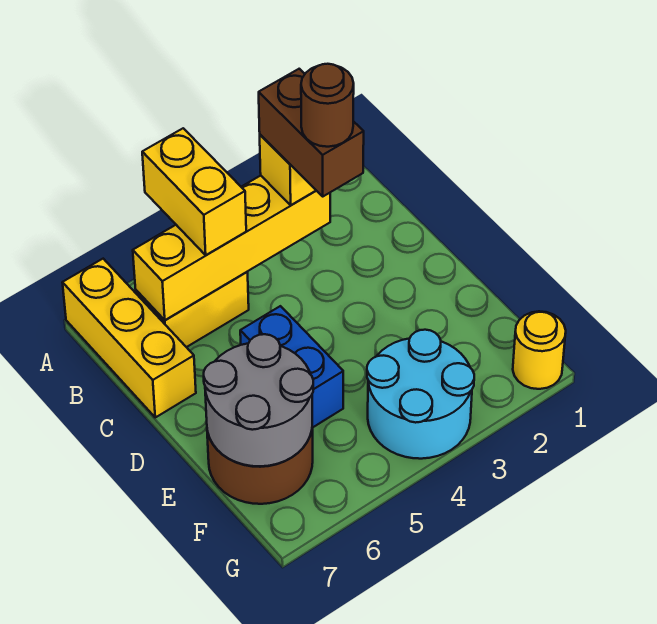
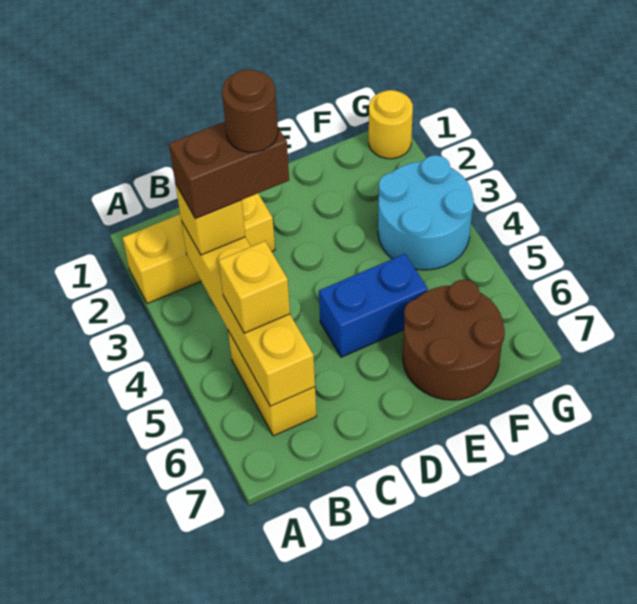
yellow brick A5:B5 level 3 -> yellow brick B5 level 3
yellow brick A7:C7 level 1 -> yellow brick A2:C2 level 1
grey round brick E6:F7 level 2 -> none

